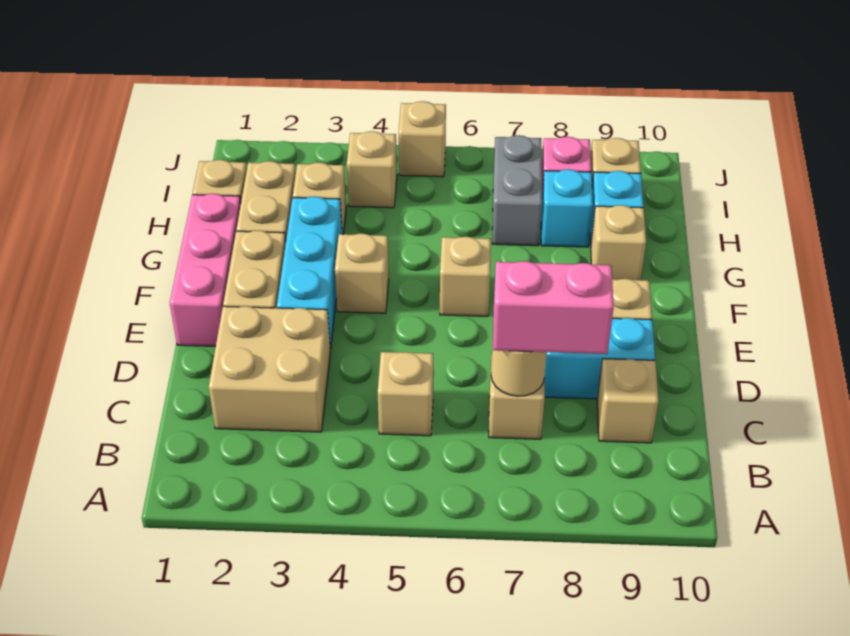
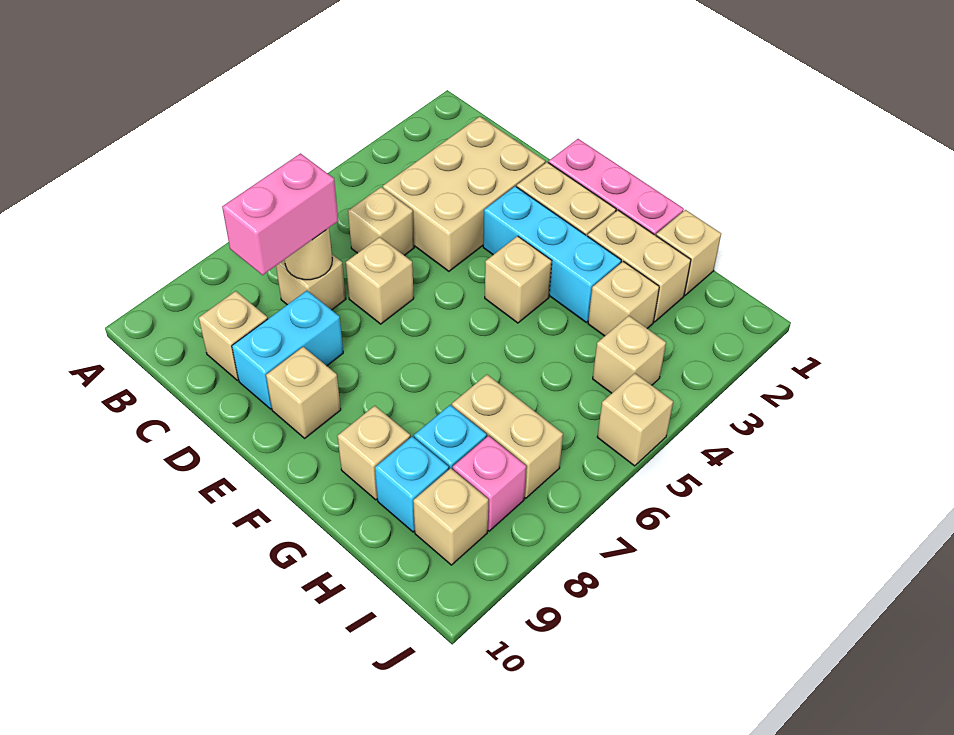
tan brick C2:D3 level 1 -> tan brick C2:D4 level 1
tan brick F6 level 1 -> tan brick D6 level 1
grey brick H7:I7 level 1 -> tan brick H7:I7 level 1

